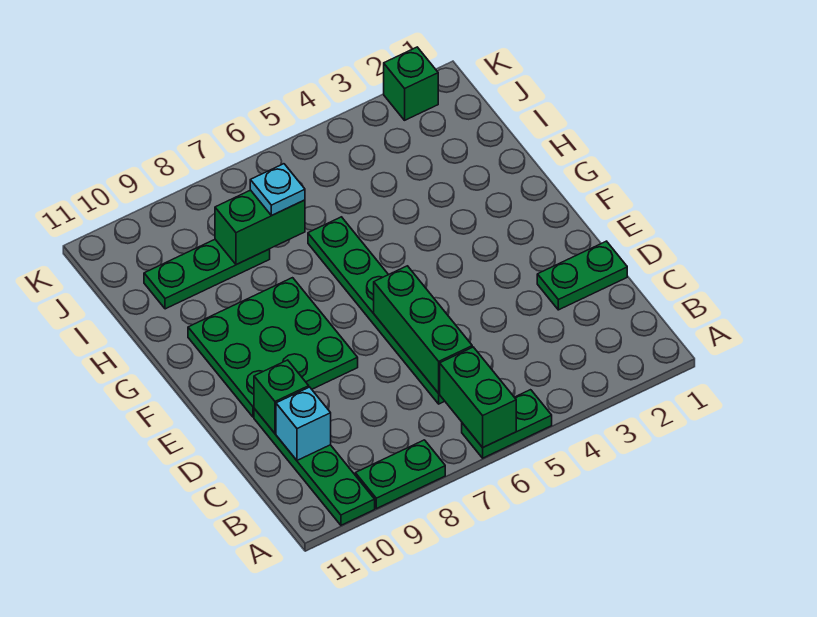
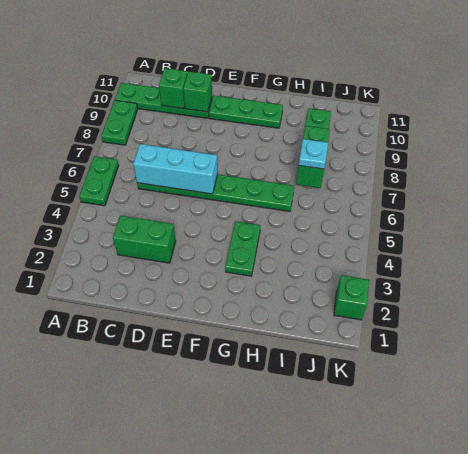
green brick A6:B6 level 2 -> green brick C3:D3 level 1
green brick C6:E6 level 2 -> cyan brick C6:E6 level 2
cyan brick C10 level 2 -> green brick C10 level 2
green plate D1:D2 level 1 -> green plate G3:G4 level 1
green plate E8:G10 level 1 -> green plate E10:G10 level 1

